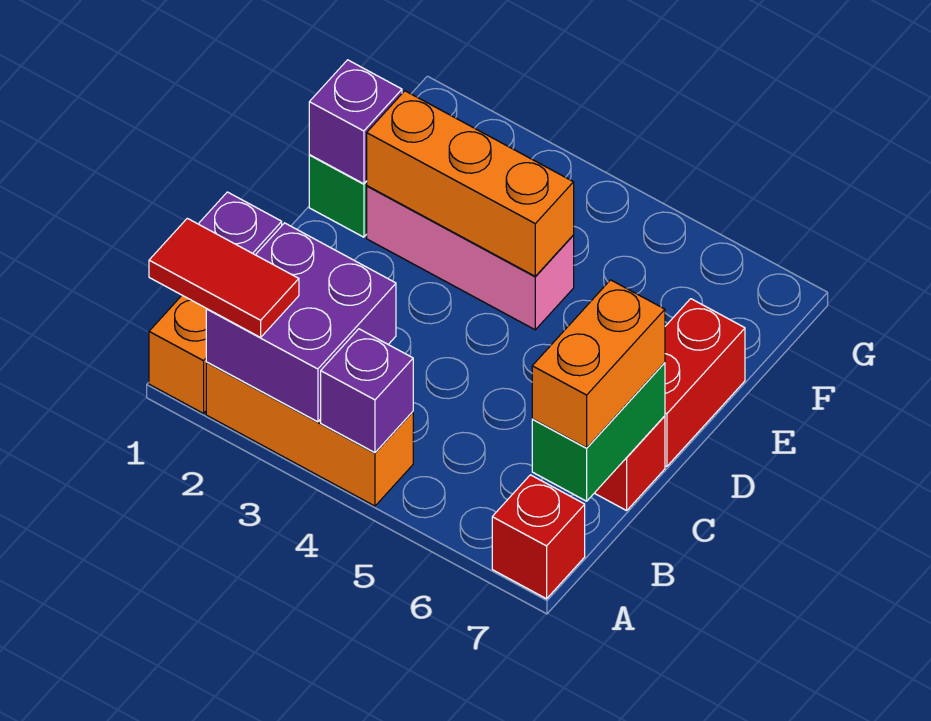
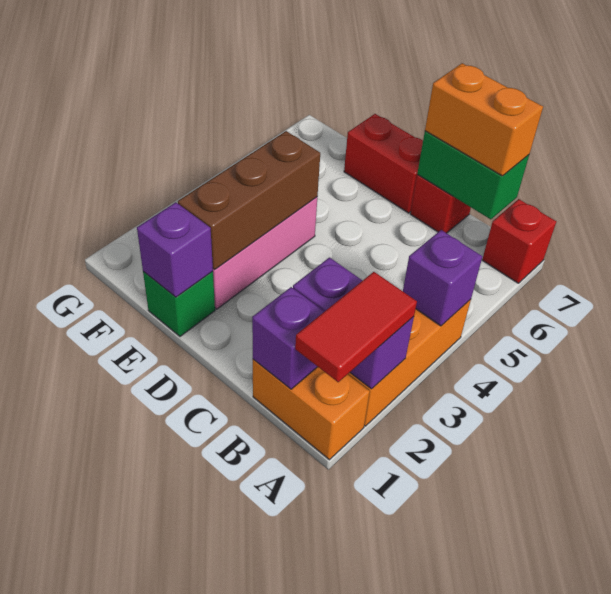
purple brick A2:B3 level 2 -> purple brick A2:B2 level 2
orange brick E2:E4 level 2 -> brown brick E2:E4 level 2

